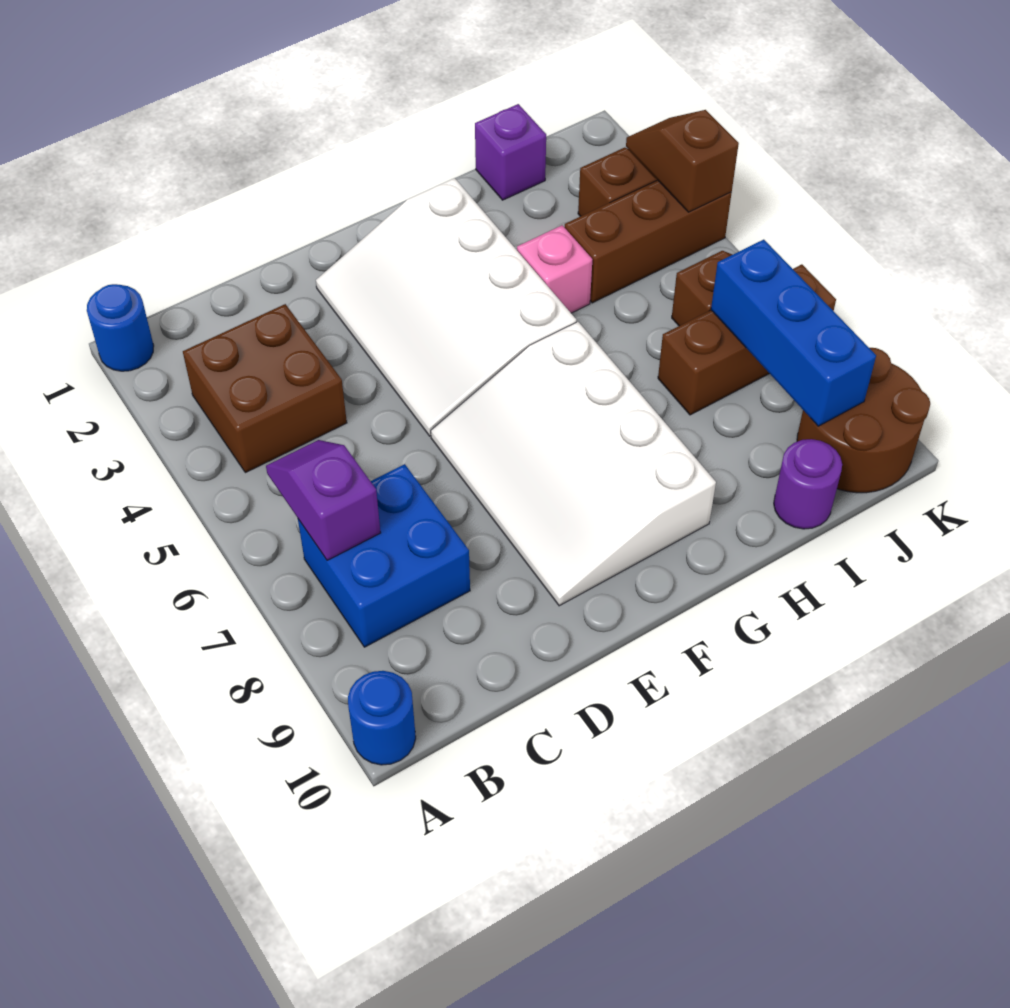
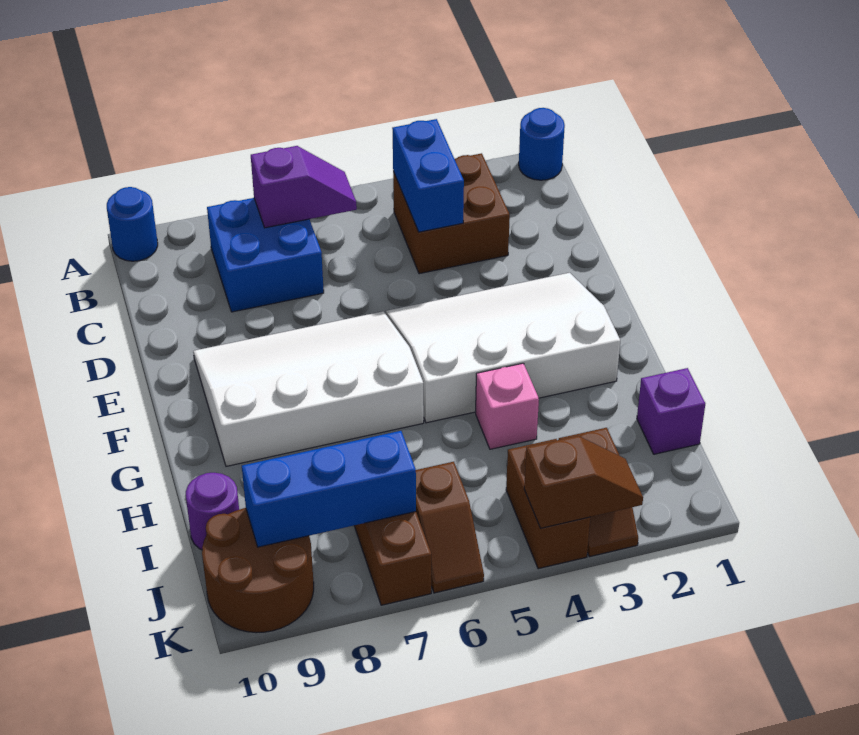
none -> blue brick B4:C4 level 2
brown brick I4:K4 level 1 -> brown brick J4:K4 level 1

